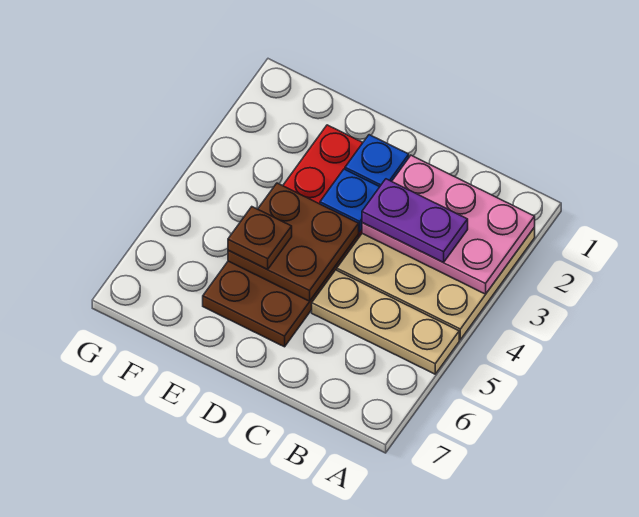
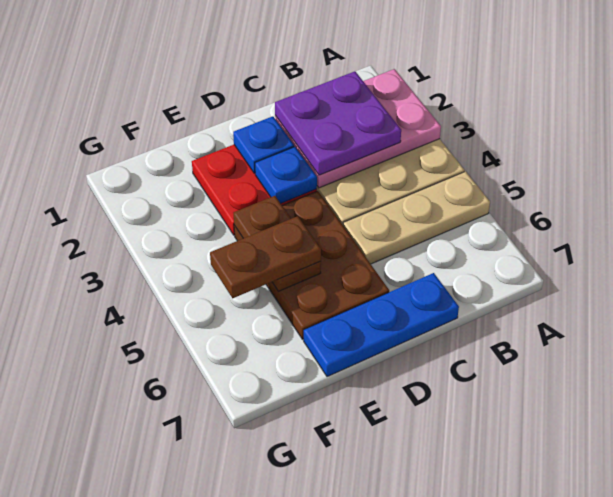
purple plate B3:C3 level 3 -> purple plate B2:C3 level 3
none -> blue plate C7:E7 level 1
brown plate D4:E5 level 2 -> brown plate E4:E5 level 2
brown plate E5 level 3 -> brown plate E5:F5 level 3

